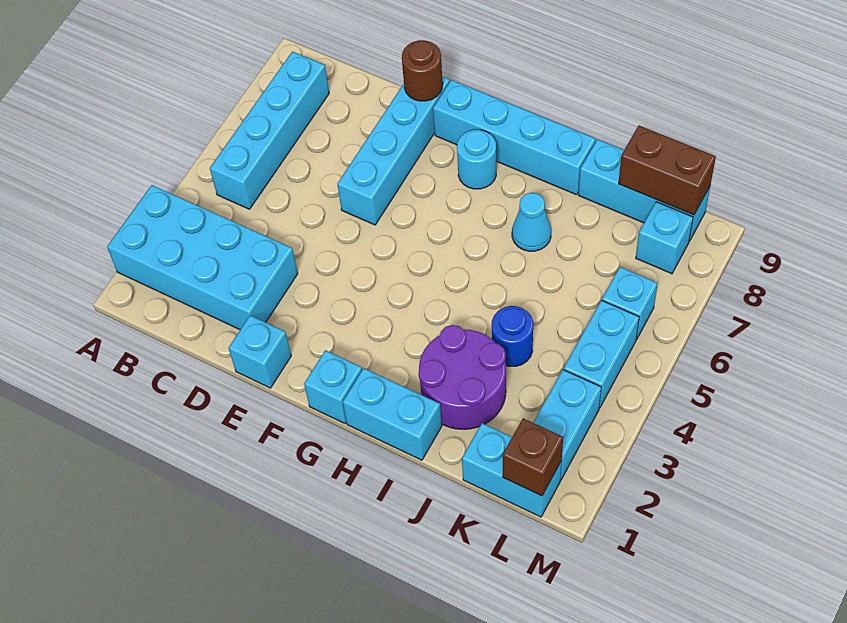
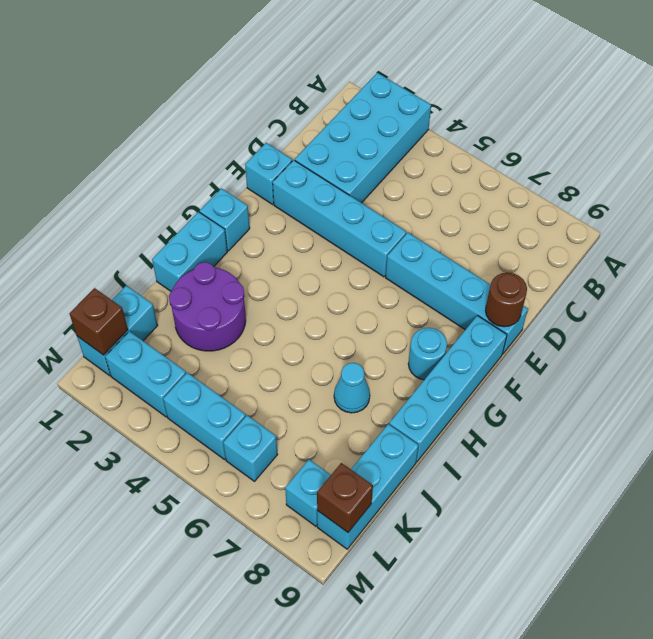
cyan brick B5:B8 level 1 -> cyan brick E2:E5 level 1
blue round brick J4 level 1 -> none
brown brick K9:L9 level 2 -> brown brick L9 level 2

